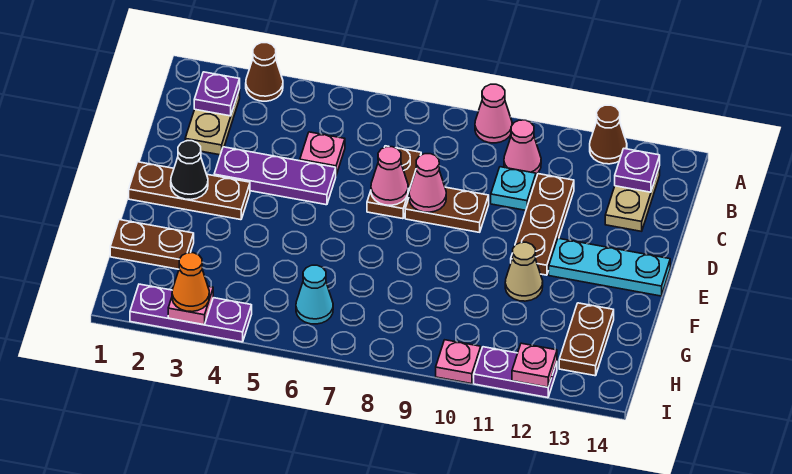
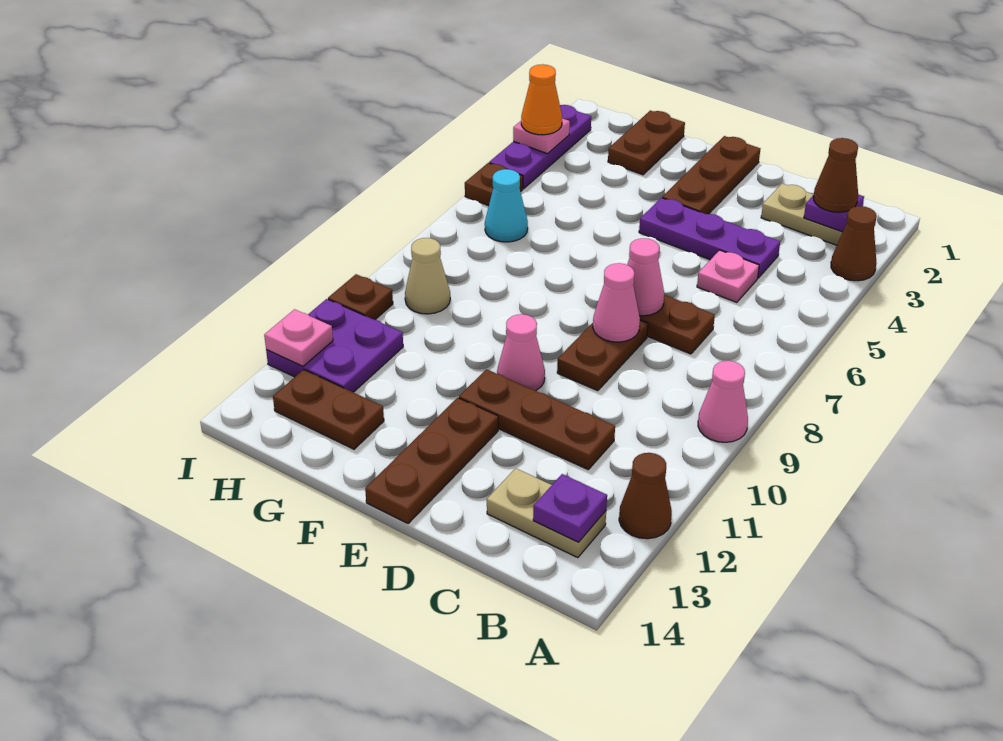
none -> brown cone B2 level 3
pink cone B10 level 1 -> pink cone E10 level 1
cyan plate C10 level 1 -> none
purple plate D3:D5 level 1 -> purple plate C4:E4 level 1
black cone E2 level 2 -> none
cyan plate E12:E14 level 1 -> brown plate E12:E14 level 1
tan cone F11 level 1 -> tan cone H9 level 1
none -> brown plate I5 level 1
pink plate I10 level 1 -> brown plate I10 level 1
purple plate I11:I12 level 1 -> purple plate H11:I12 level 1

